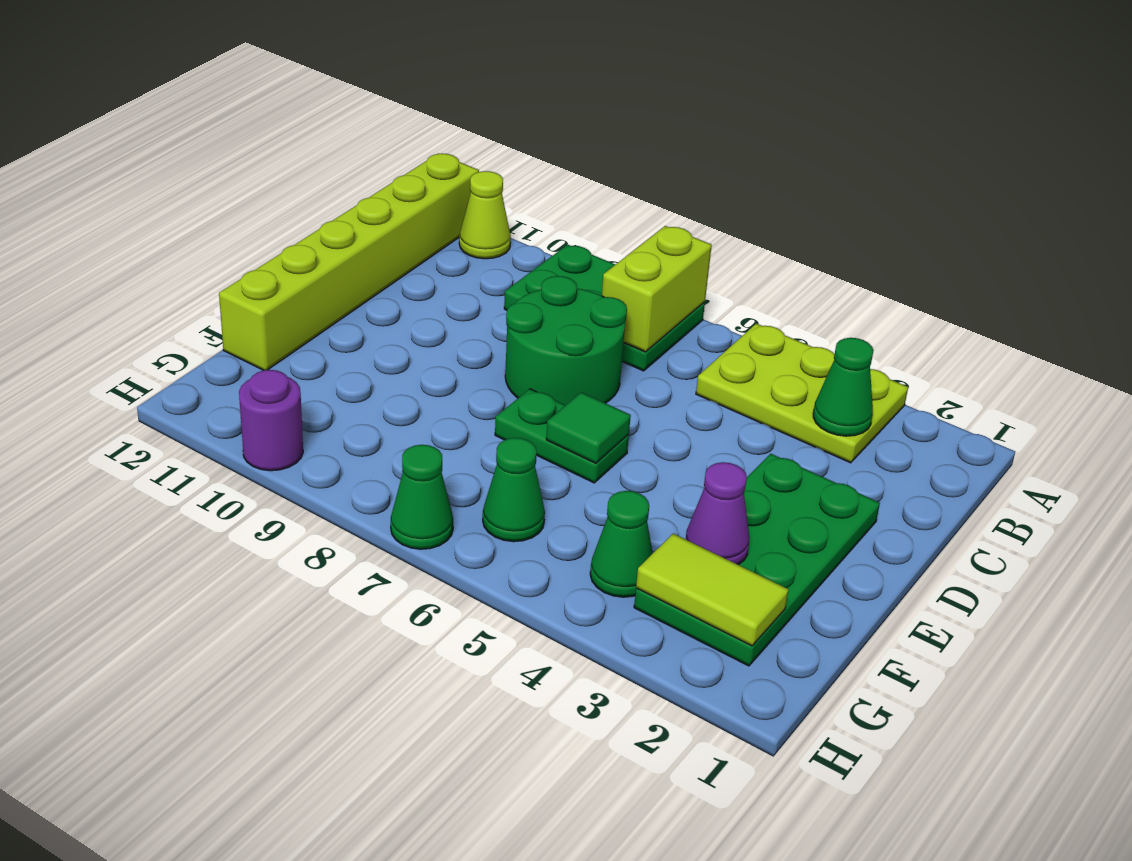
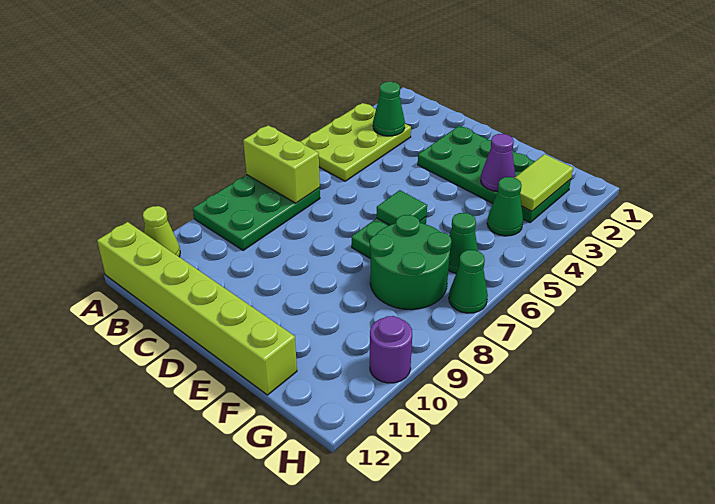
green round brick C7:D8 level 1 -> green round brick F7:G8 level 1

